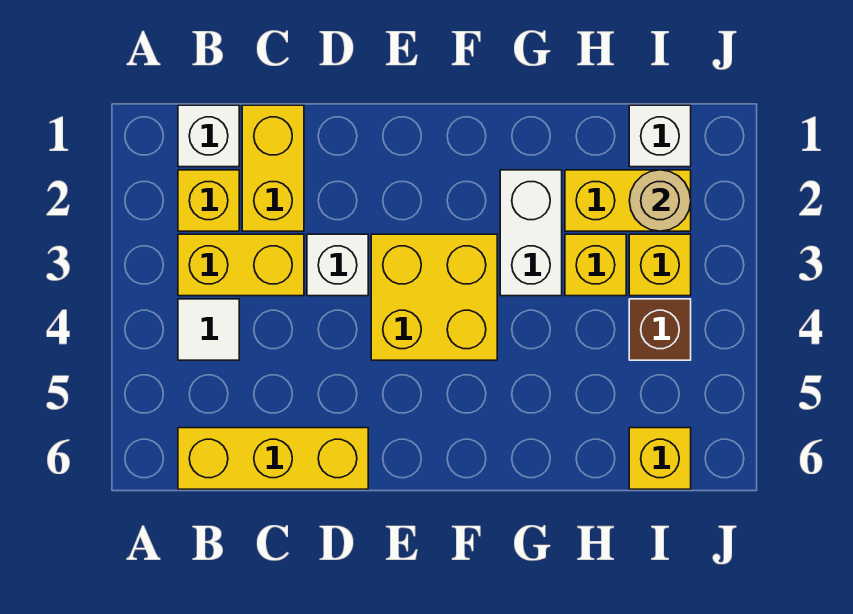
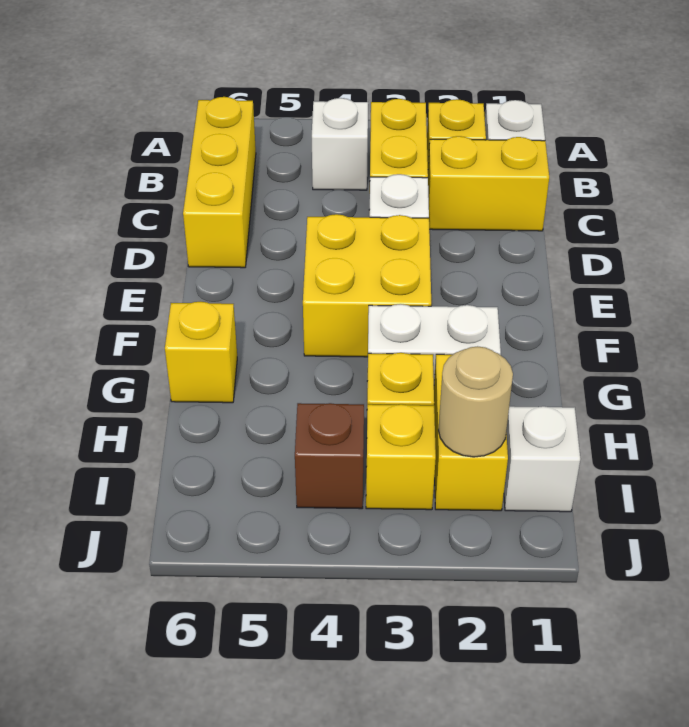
white tile B4 level 1 -> white brick B4 level 1
yellow brick I6 level 1 -> yellow brick G6 level 1

